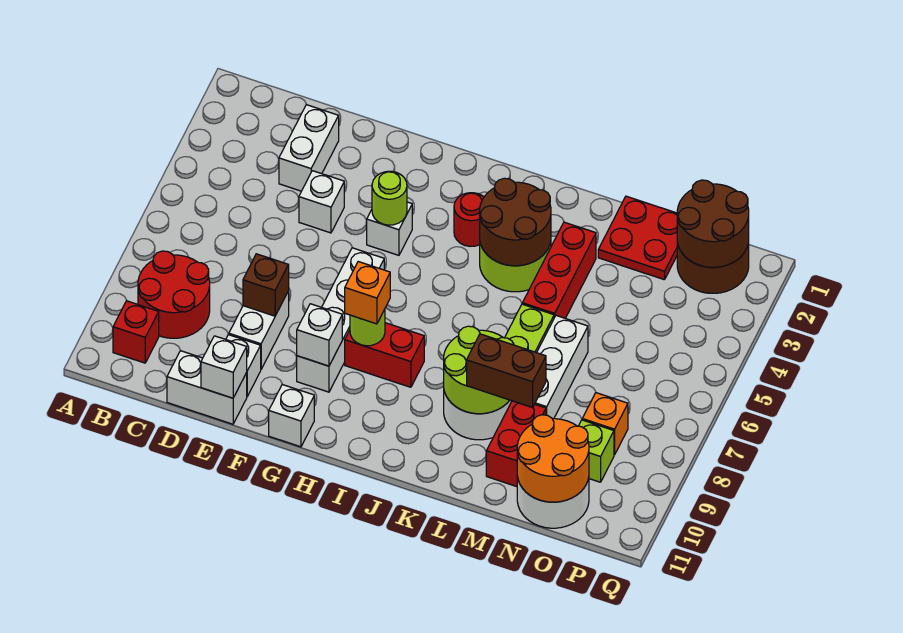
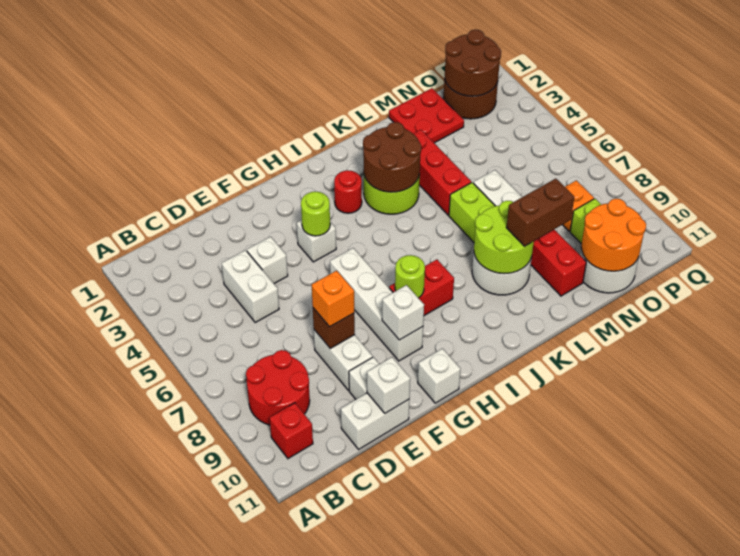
white brick D2:D3 level 1 -> white brick D4:D5 level 1
orange brick H8 level 3 -> orange brick E8 level 3

